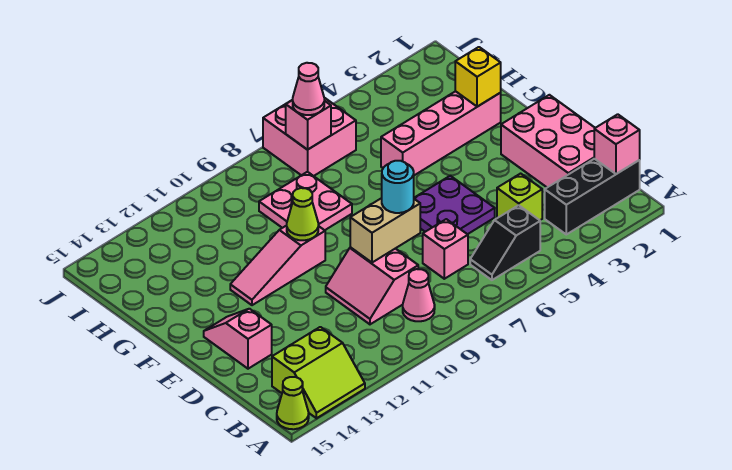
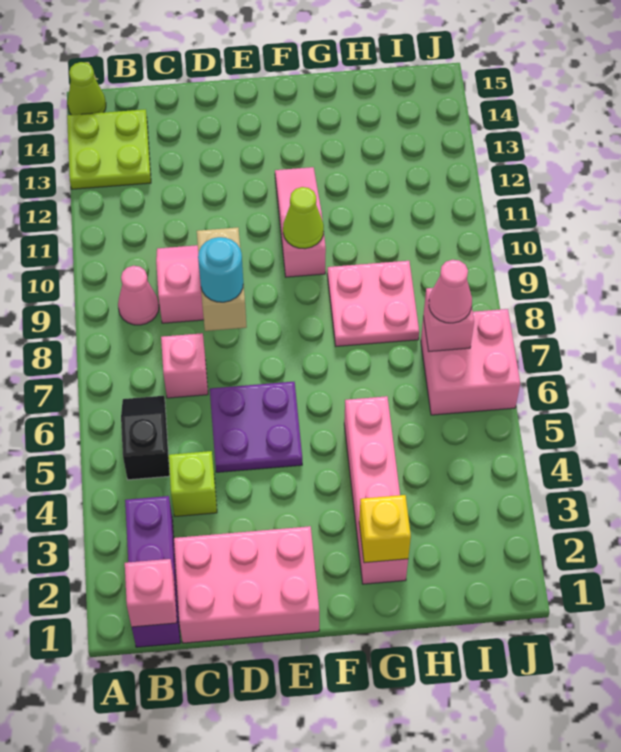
lime slope A13:B14 level 1 top B -> lime plate A13:B14 level 1
black brick B1:B3 level 1 -> purple brick B1:B3 level 1
pink slope D14:E14 level 1 top D -> none

